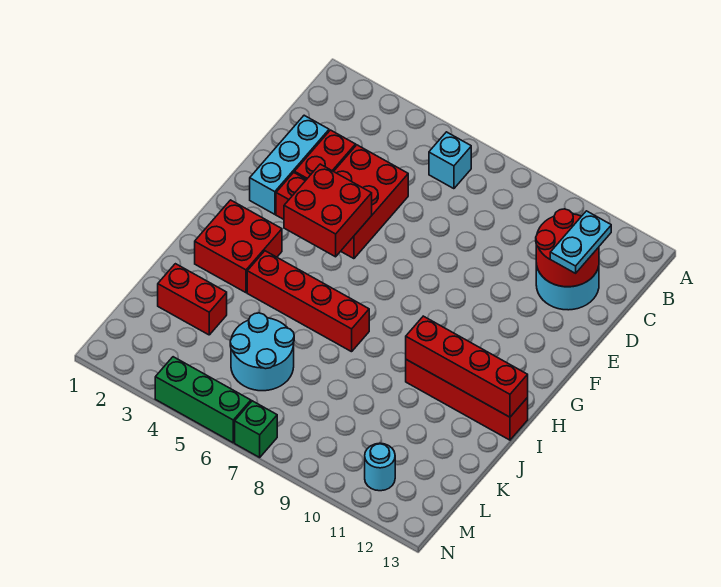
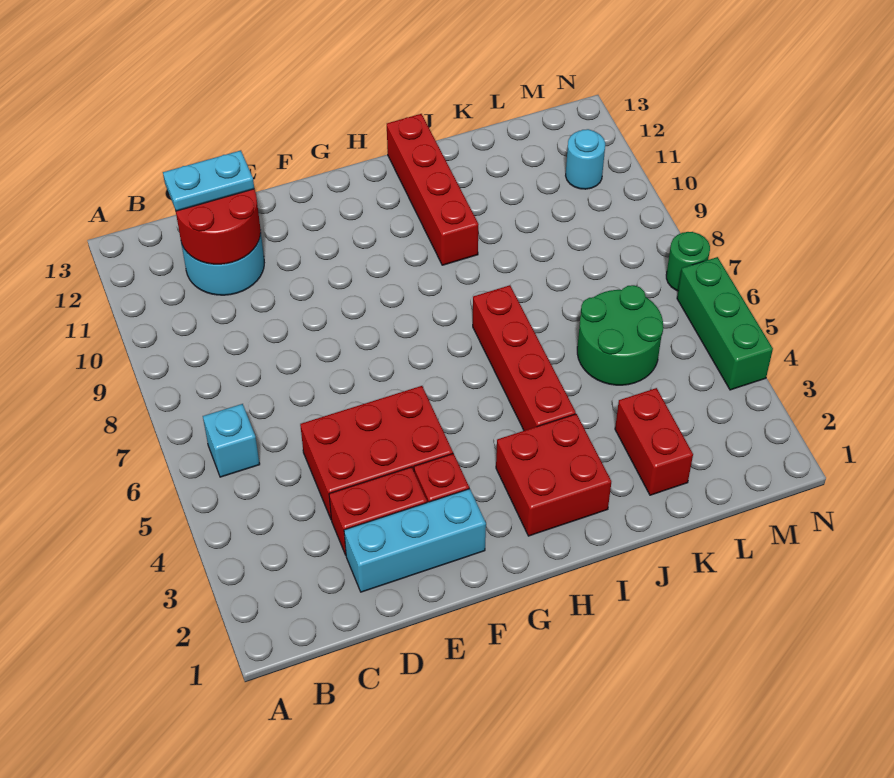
red brick F4:G5 level 2 -> none
red brick I10:I13 level 2 -> none
cyan round brick K5:L6 level 1 -> green round brick K5:L6 level 1
green brick N7 level 1 -> green round brick N7 level 1

